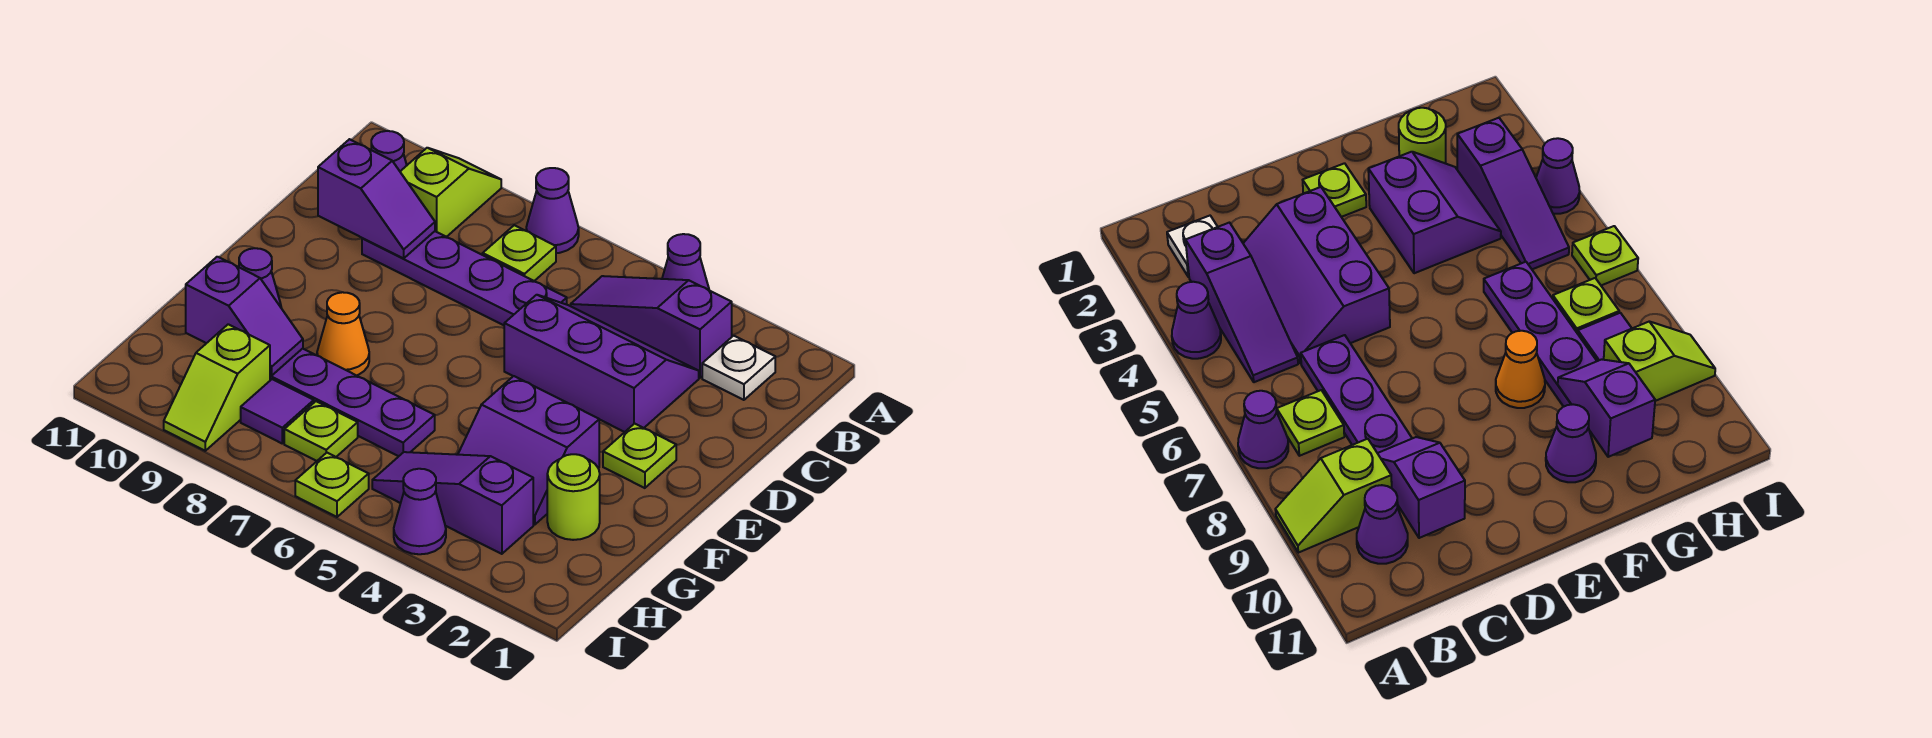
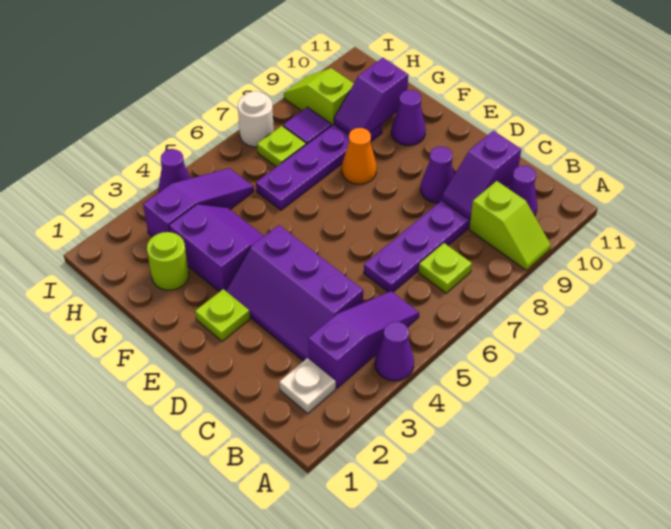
purple cone A7 level 1 -> purple cone D9 level 1
purple slope C3:D5 level 1 top D -> purple slope C3:E4 level 1 top 4
purple slope F3:G4 level 1 top F -> purple slope F3:G4 level 1 top 3
lime plate I6 level 1 -> none
none -> white round brick I7 level 1

